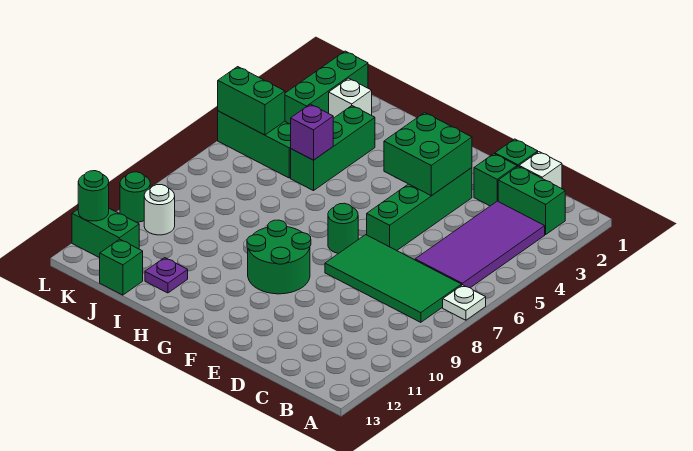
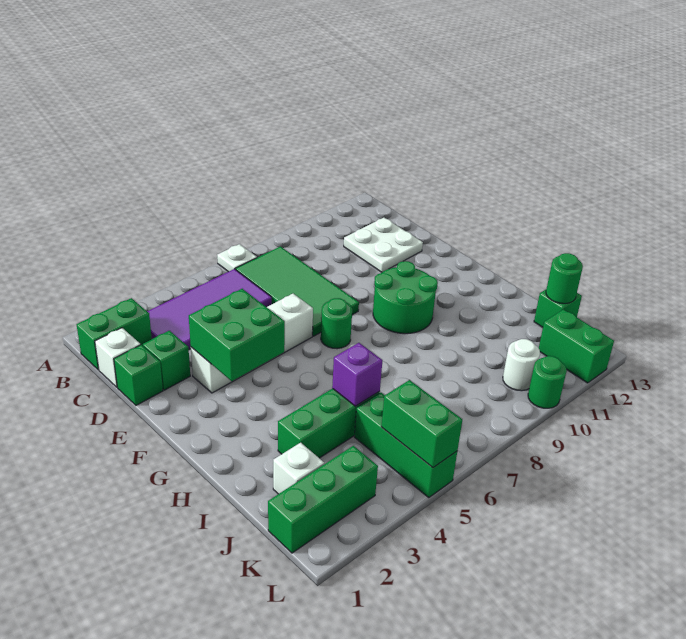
green brick B2:C2 level 1 -> green brick B1:B2 level 1
none -> white plate C11:D12 level 1
green brick E3:E6 level 1 -> white brick E3:E6 level 1
purple plate I12 level 1 -> none
green round brick L12 level 2 -> green round brick J13 level 2

